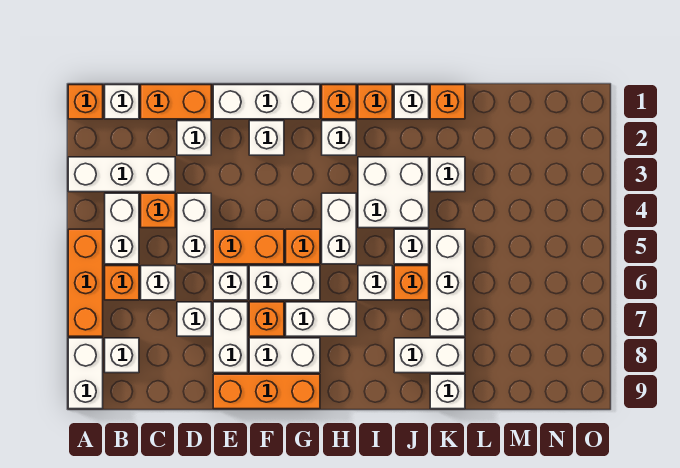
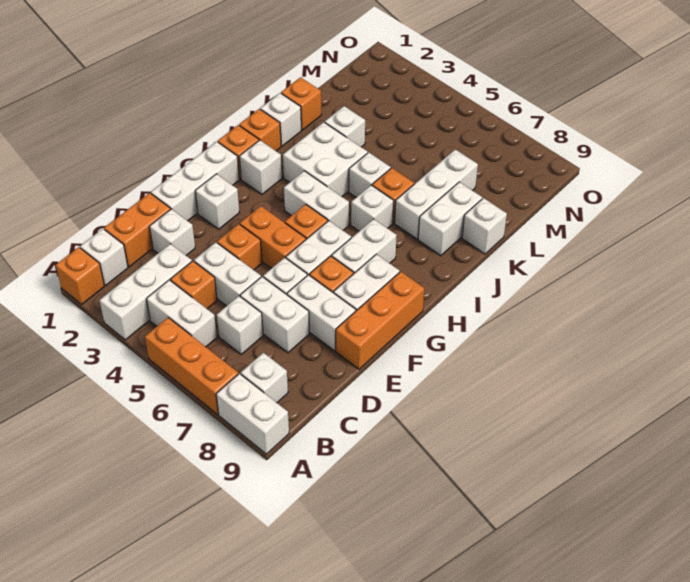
orange brick B6 level 1 -> orange brick E4 level 1
white brick D7 level 1 -> white brick D6:D7 level 1
orange brick E5:F5 level 1 -> orange brick F4:F5 level 1
white brick K5:K7 level 1 -> white brick J7:L7 level 1

